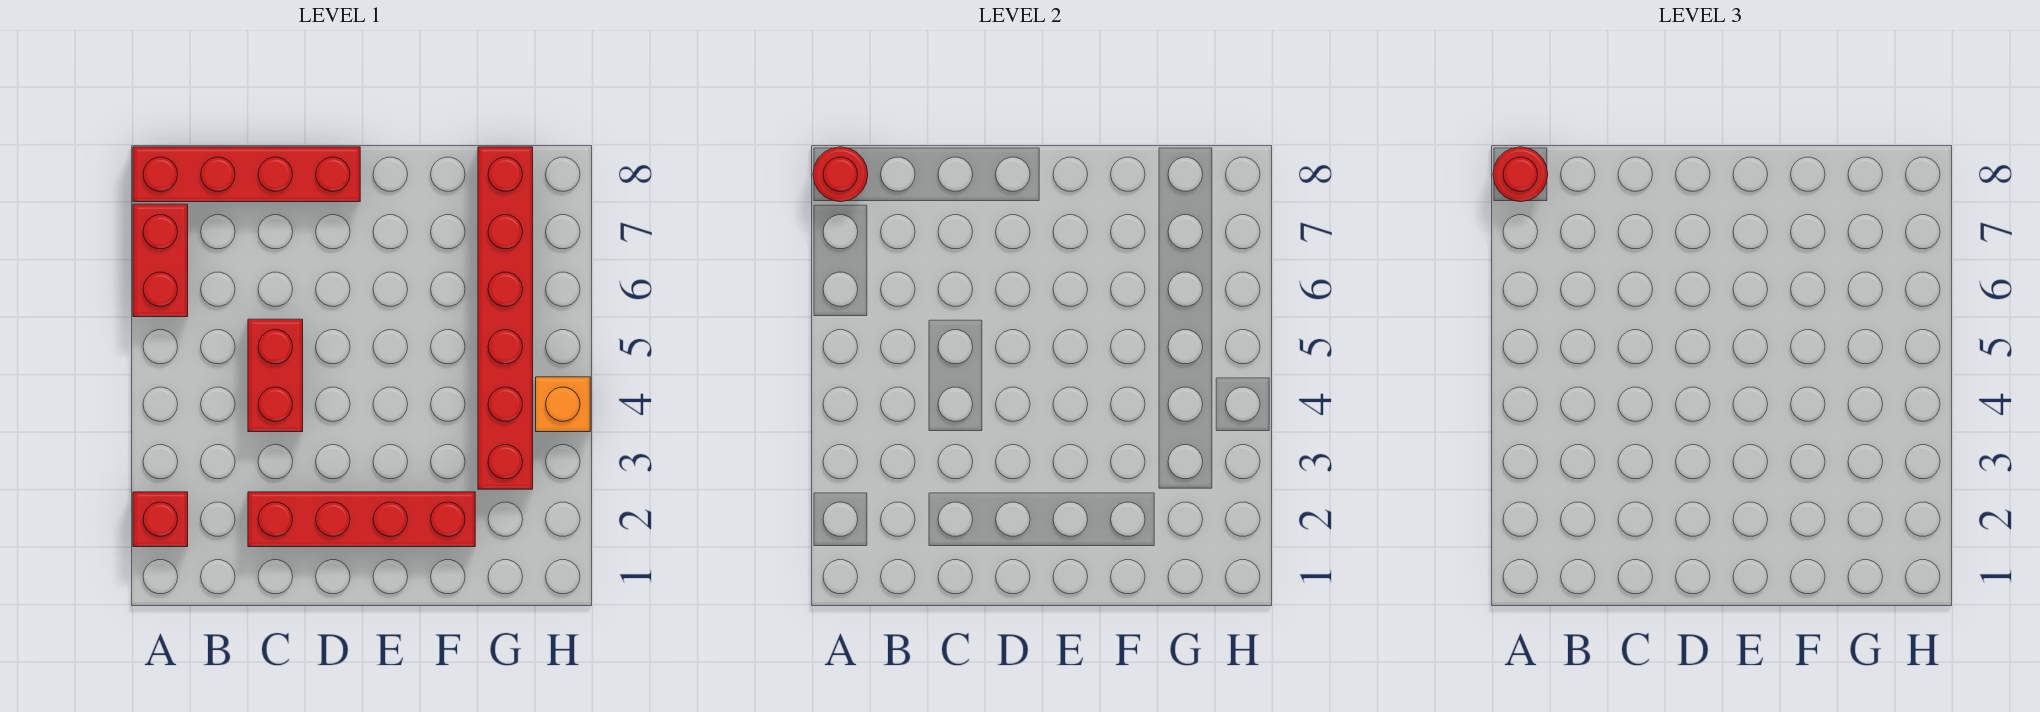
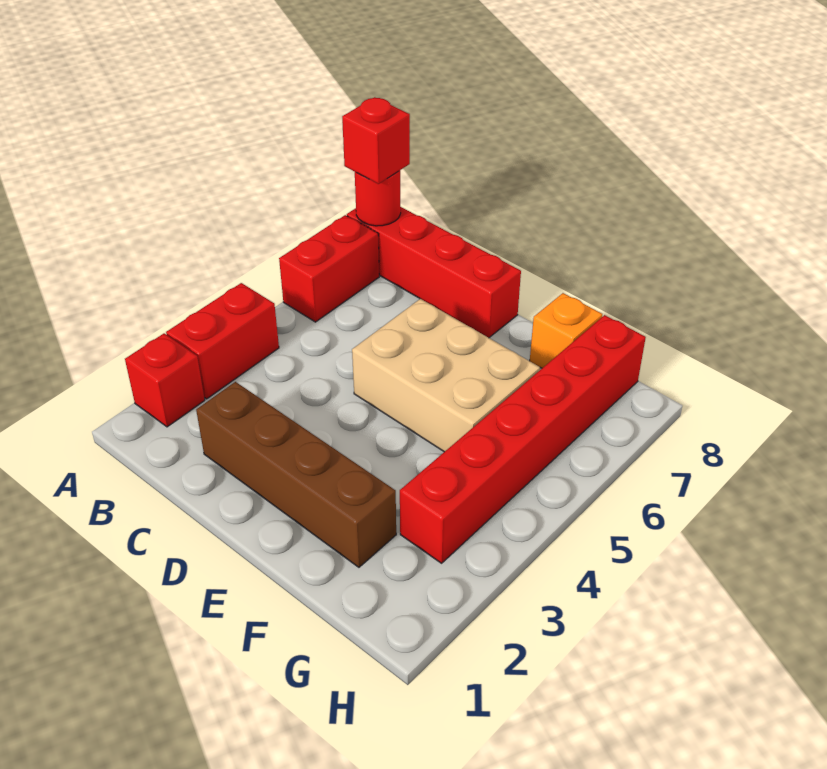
red round brick A8 level 3 -> red brick A8 level 3
red brick C2:F2 level 1 -> brown brick C2:F2 level 1
red brick C4:C5 level 1 -> red brick A3:A4 level 1
none -> tan brick D5:F6 level 1
orange brick H4 level 1 -> orange brick F8 level 1

